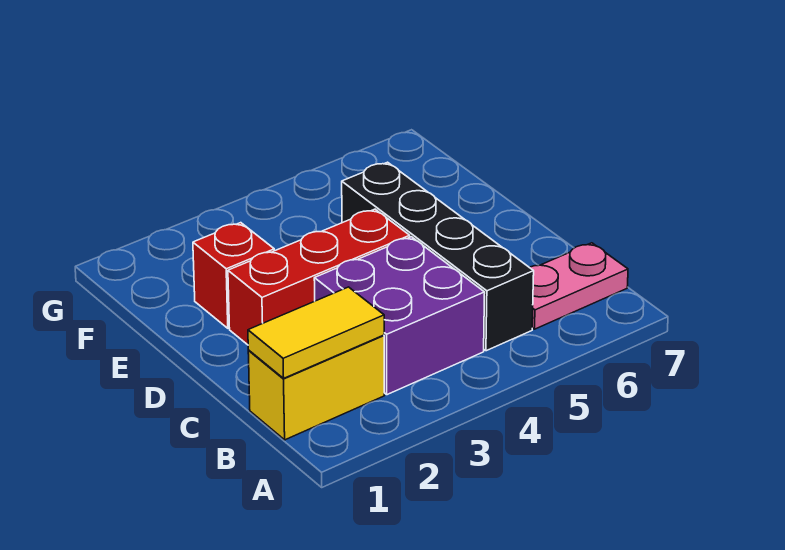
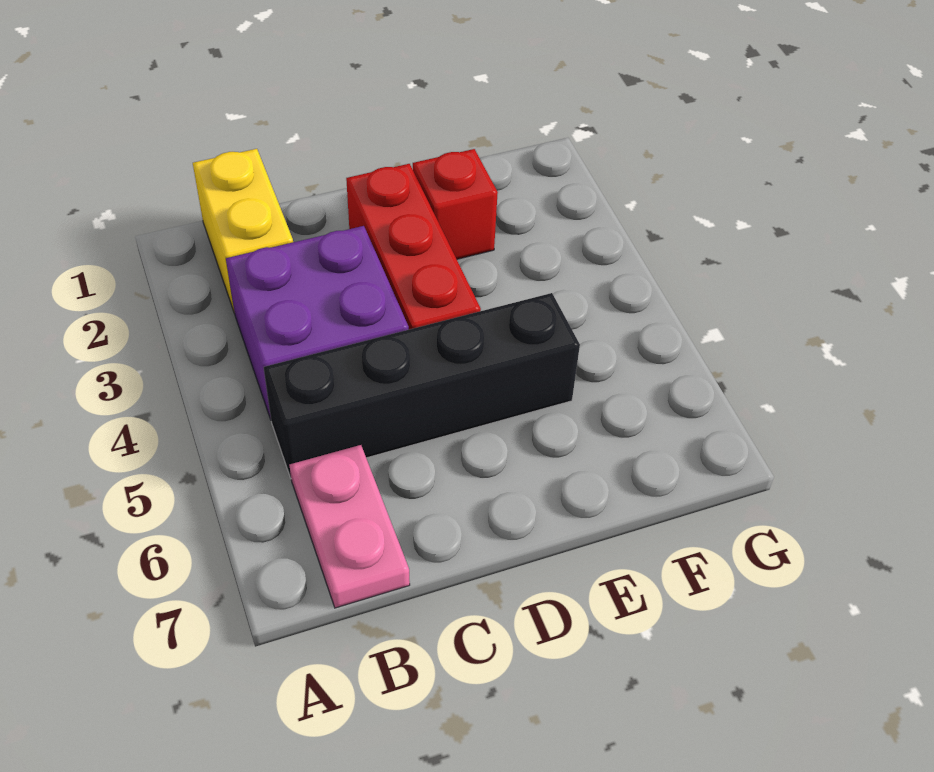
yellow tile B1:B2 level 2 -> none

